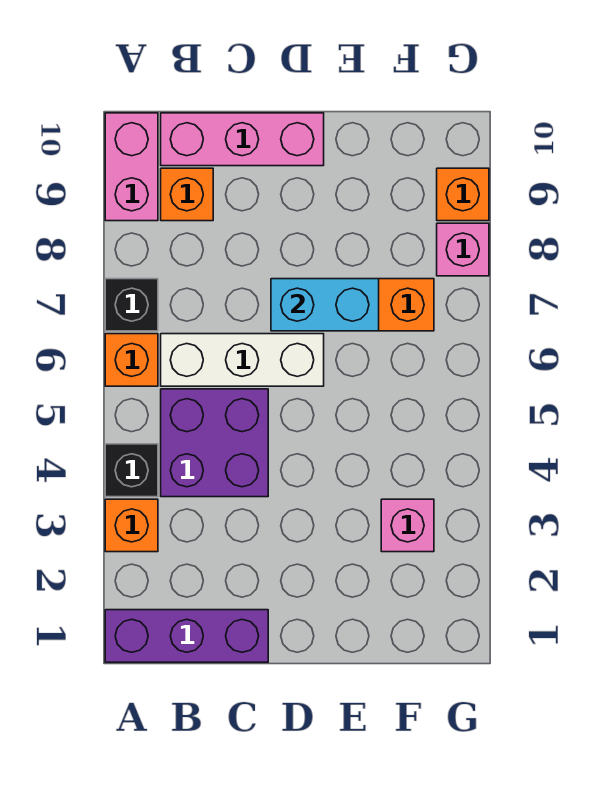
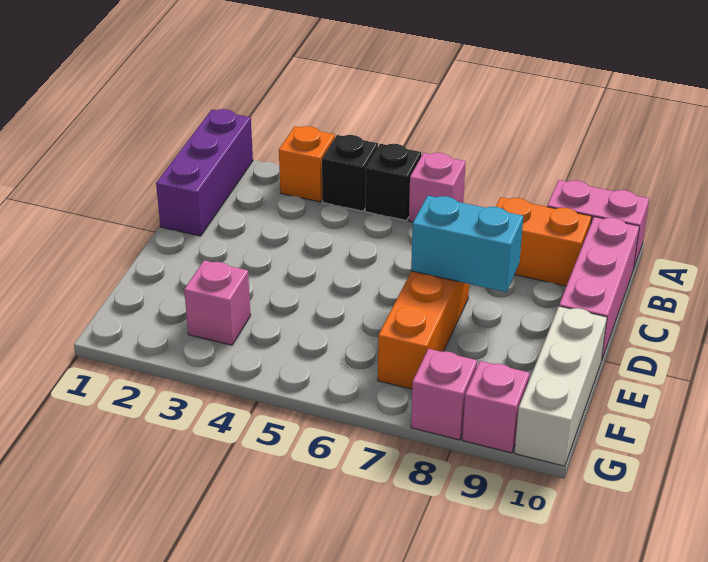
orange brick A6 level 1 -> pink brick A6 level 1
black brick A7 level 1 -> black brick A5 level 1
purple brick B4:C5 level 1 -> none
white brick B6:D6 level 1 -> white brick E10:G10 level 1
orange brick B9 level 1 -> orange brick B8:B9 level 1
cyan brick D7:E7 level 2 -> cyan brick D7:D8 level 2
orange brick G9 level 1 -> pink brick G9 level 1

